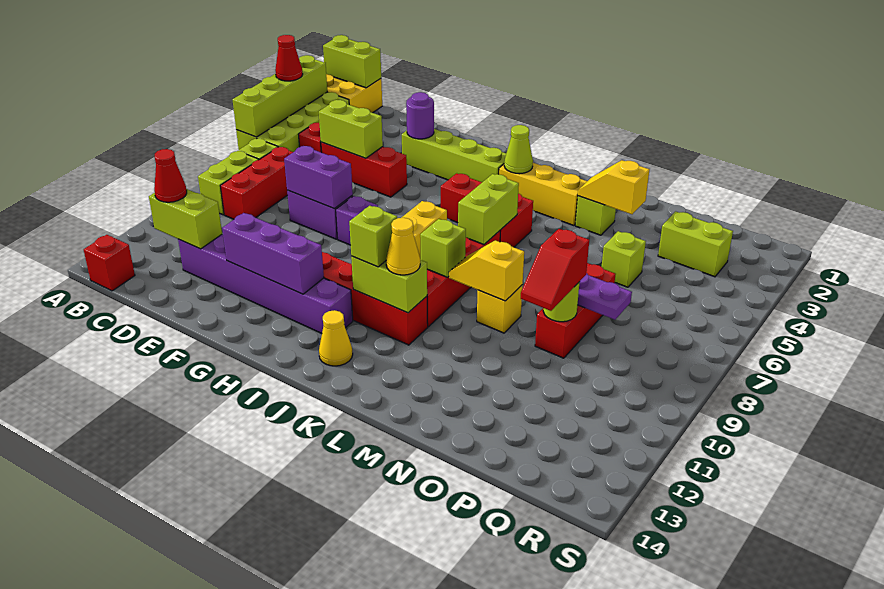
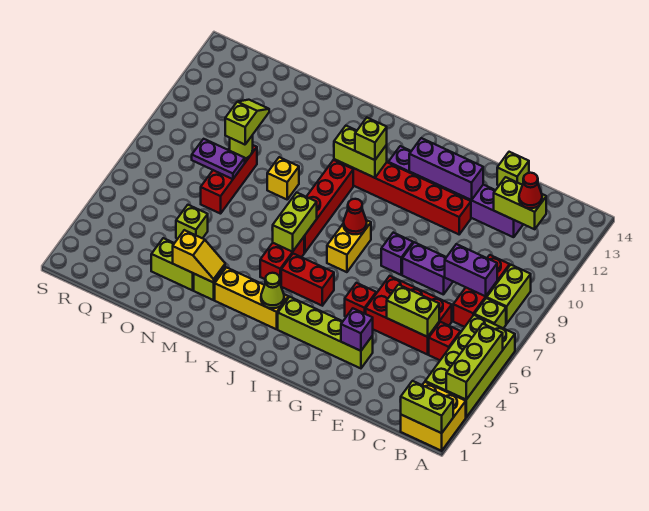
lime brick A3:A6 level 2 -> lime brick A3:A5 level 2
red cone A4 level 3 -> red cone I8 level 2
red brick B14 level 1 -> red brick G5 level 1
red brick D5:F5 level 1 -> red brick D5:F6 level 1
purple brick E8:F8 level 2 -> purple brick C8:D8 level 2
purple round brick F3 level 2 -> purple brick F3 level 2
yellow cone J13 level 1 -> none
lime brick K9 level 2 -> lime brick E14 level 1
yellow cone K11 level 3 -> none
yellow slope L9:M9 level 2 top M -> none
red slope O9:O10 level 3 top 9 -> lime slope O9:O10 level 3 top 9
lime brick P3:Q3 level 1 -> lime brick N3:O3 level 1

